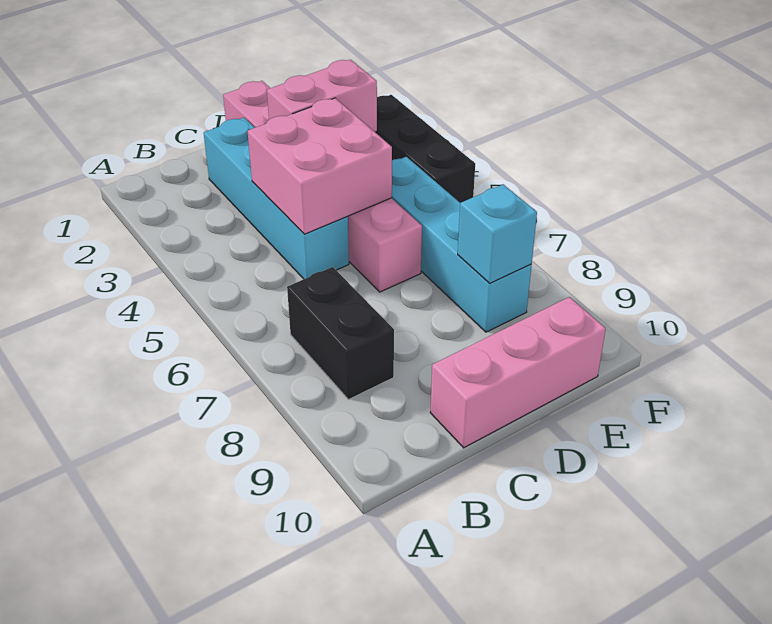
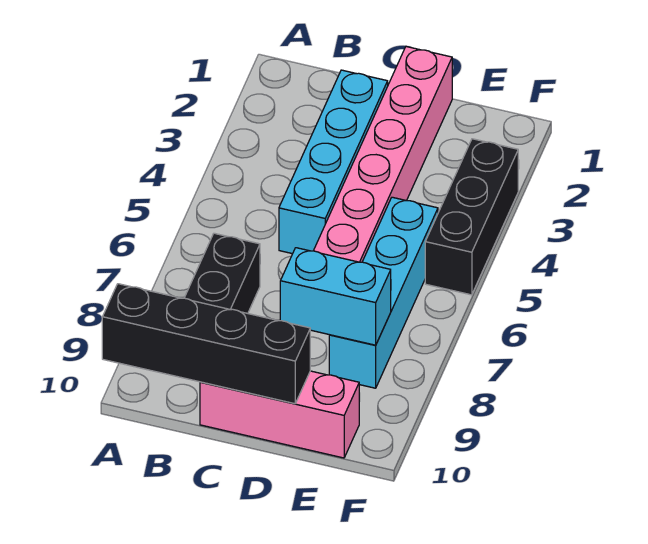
none -> black brick A10:D10 level 2
pink brick C4:D5 level 2 -> none
pink brick D3:E3 level 2 -> none
cyan brick E8 level 2 -> cyan brick D8:E8 level 2

